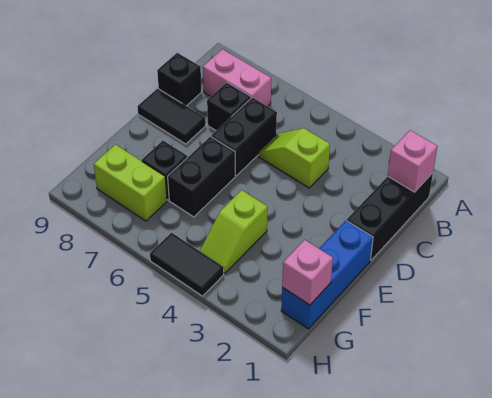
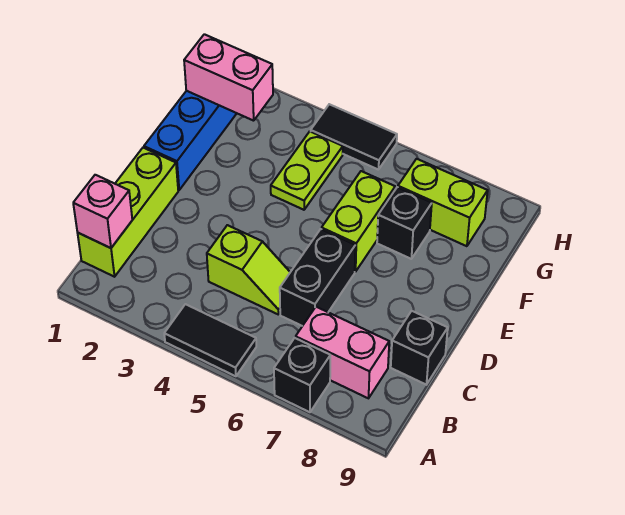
black brick B1:D1 level 1 -> lime brick B1:D1 level 1
black brick C7 level 1 -> black brick A7 level 1
black tile D8:D9 level 1 -> black tile A4:A5 level 1
black brick E6:F6 level 1 -> lime brick E6:F6 level 1
lime slope F4:G4 level 1 top F -> lime plate F4:G4 level 1
pink brick G1 level 2 -> pink brick G1:G2 level 2

